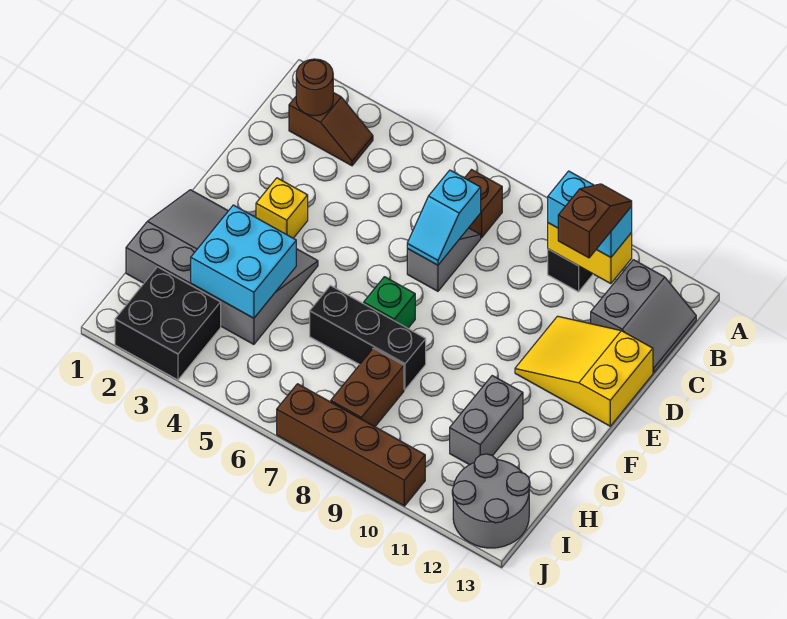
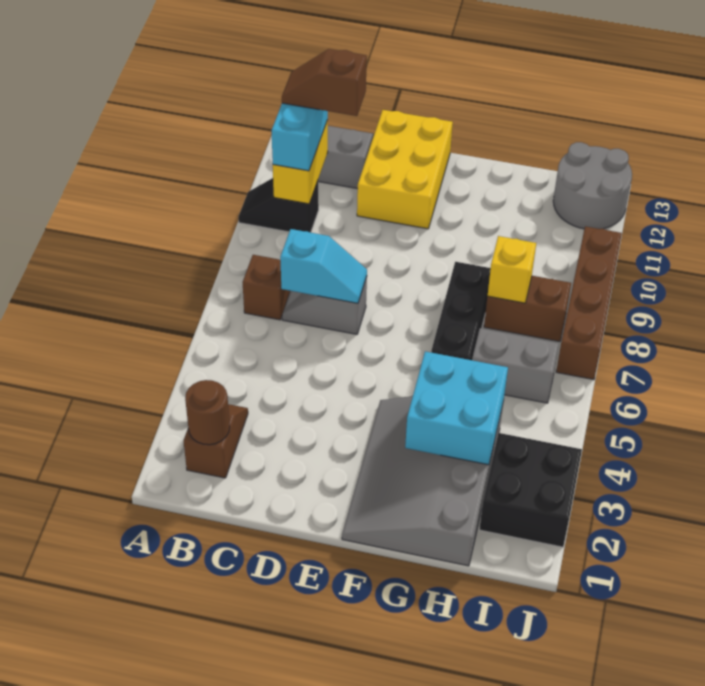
yellow slope D11:E13 level 1 top 13 -> yellow brick D11:E13 level 1
yellow brick E3 level 1 -> yellow brick H8 level 2
green brick F7 level 1 -> none
grey brick G11:H11 level 1 -> grey brick H6:I6 level 1

